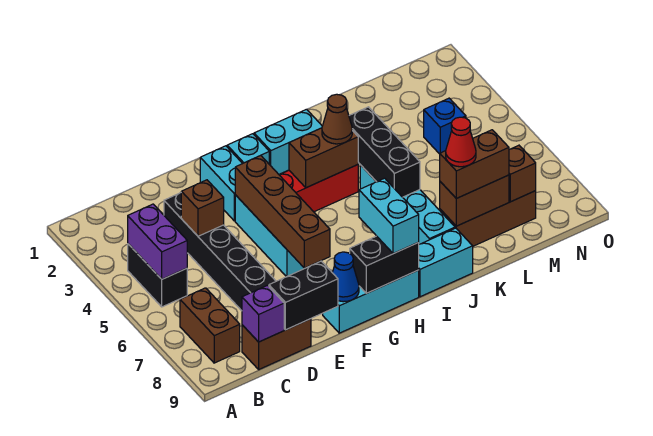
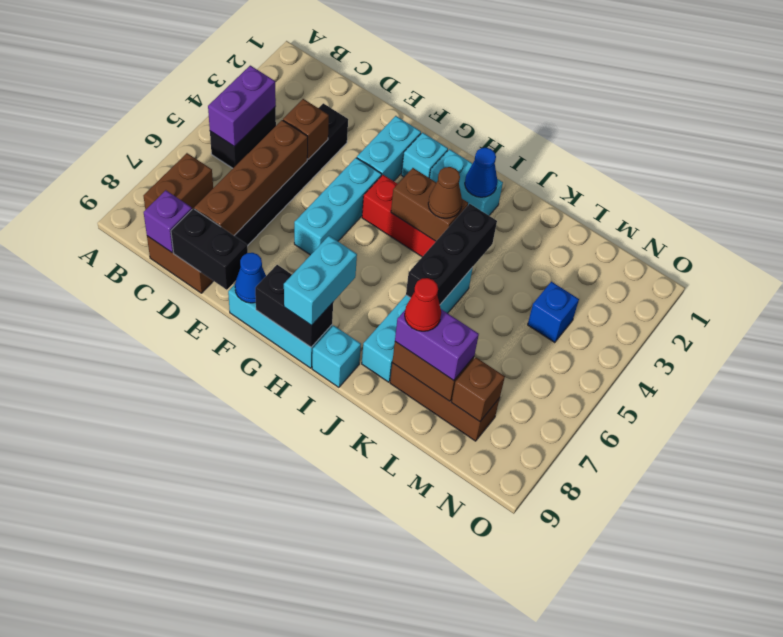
brown brick F4:F7 level 2 -> brown brick D5:D8 level 2
none -> blue cone I2 level 2
cyan brick I9:J9 level 1 -> cyan brick I9 level 1
brown brick K8:L8 level 3 -> purple brick K8:L8 level 3

